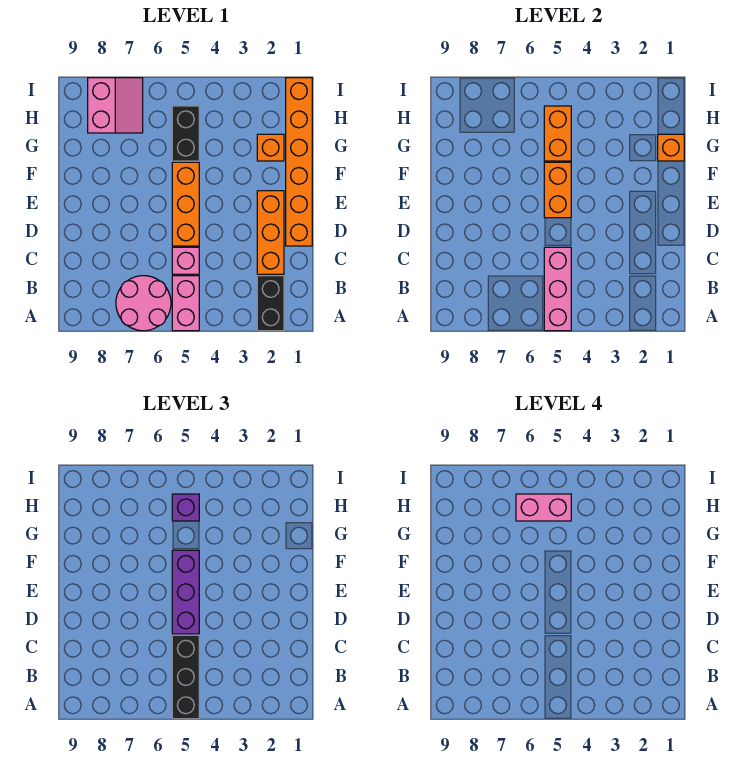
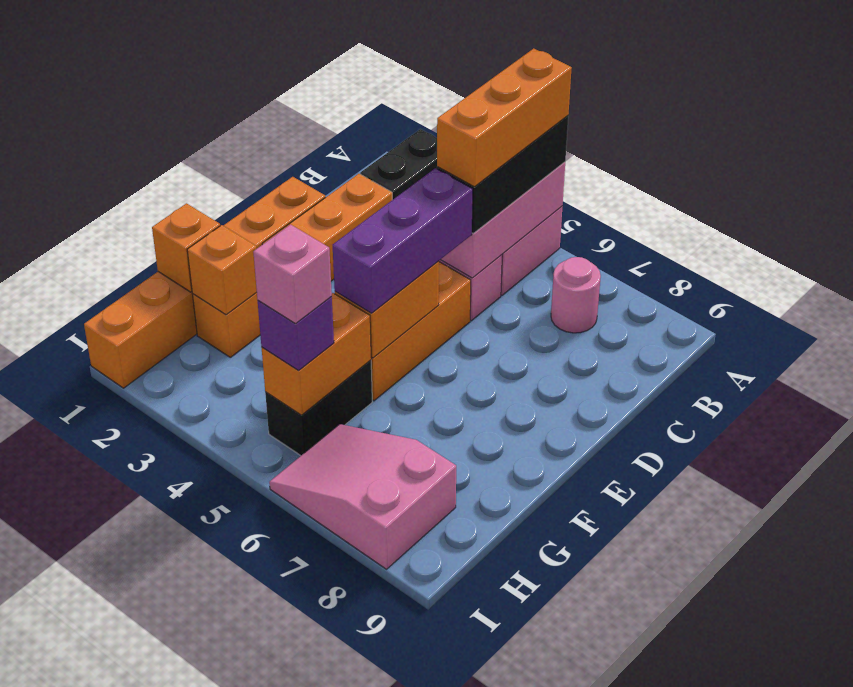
none -> orange brick A5:C5 level 4
pink round brick A6:B7 level 1 -> pink round brick B7 level 1
none -> orange brick G2 level 2
pink brick H5:H6 level 4 -> pink brick H5 level 4
pink slope H7:I8 level 1 top 8 -> pink slope H6:I8 level 1 top 8

